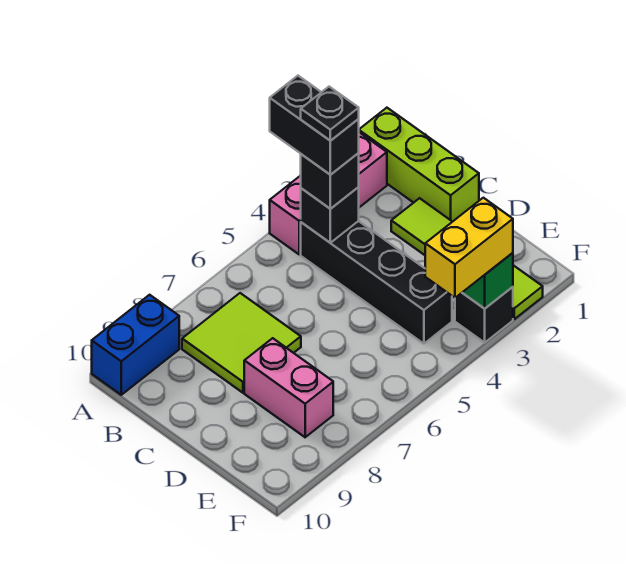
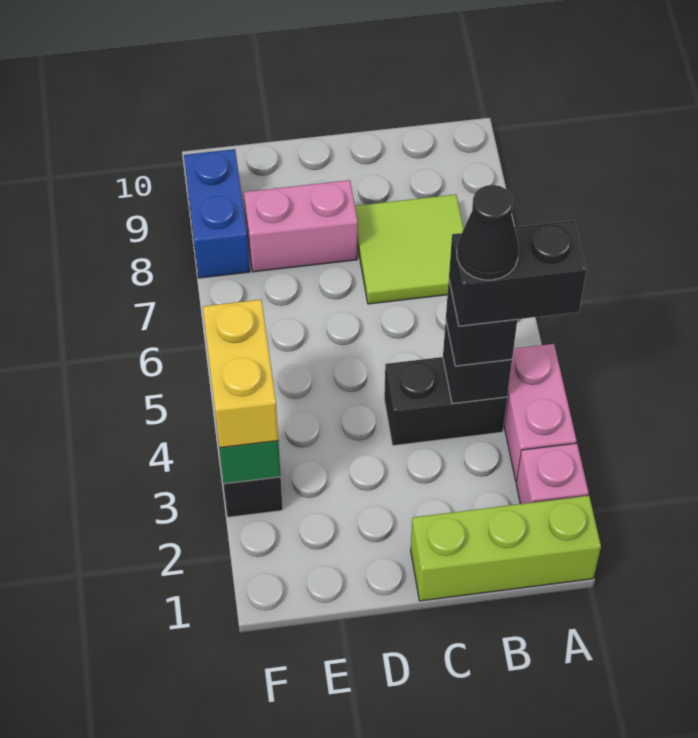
blue brick A9:A10 level 1 -> blue brick F8:F9 level 1
black brick B4:E4 level 1 -> black brick B4:C4 level 1
black plate B4 level 5 -> black cone B4 level 5
lime tile C2:F2 level 1 -> none

